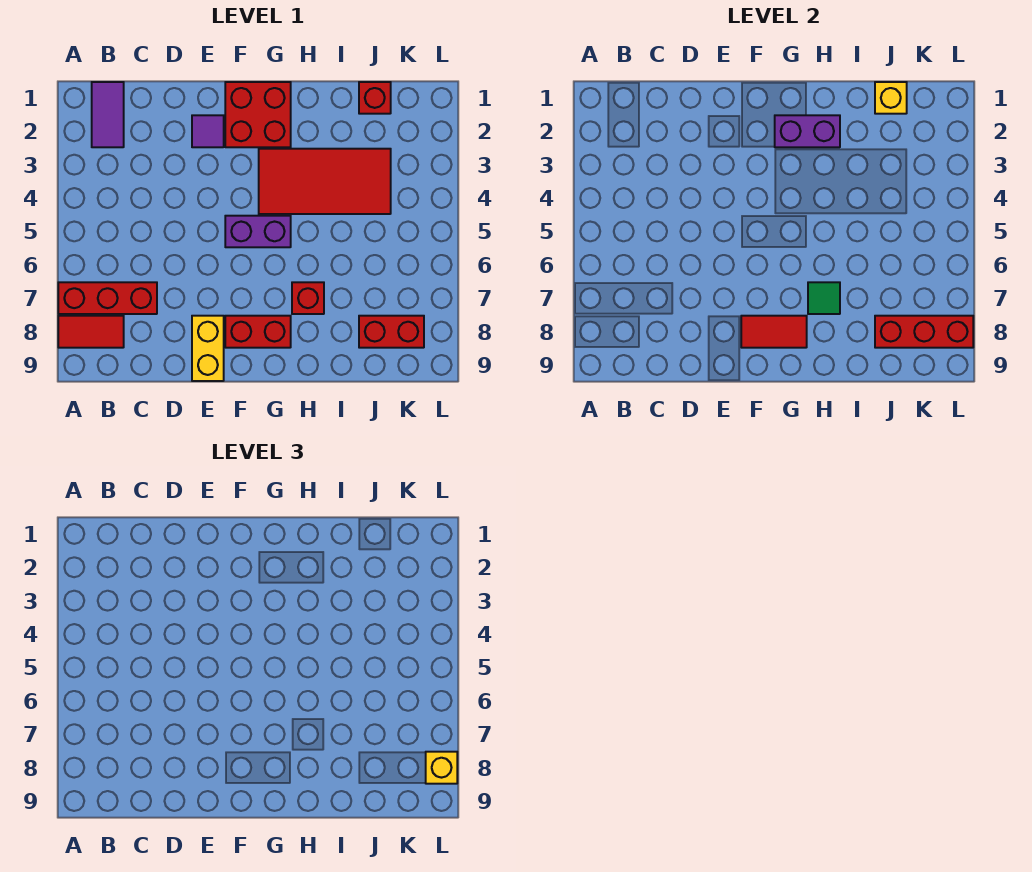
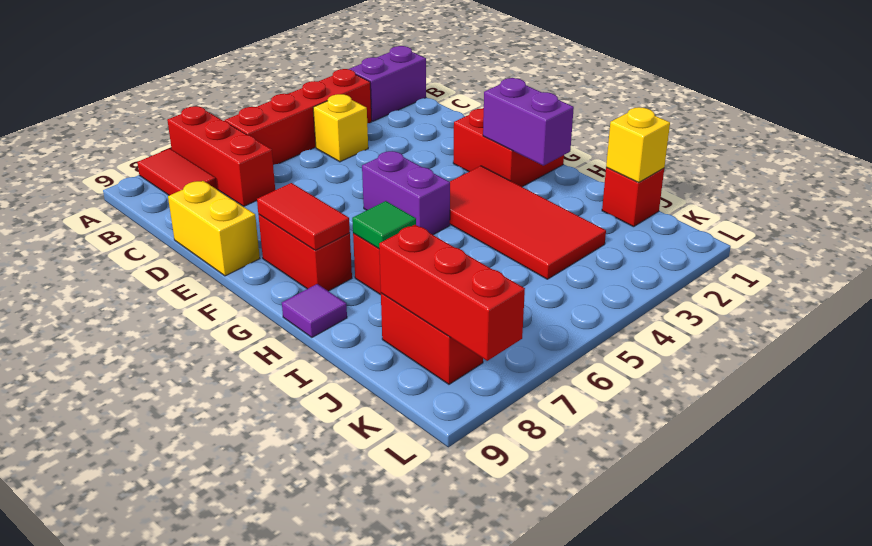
purple tile B1:B2 level 1 -> purple brick B1:B2 level 1
none -> red brick B3:B6 level 1
purple tile E2 level 1 -> purple tile H9 level 1
yellow brick E8:E9 level 1 -> yellow brick D9:E9 level 1
yellow brick L8 level 3 -> yellow brick C4 level 1

